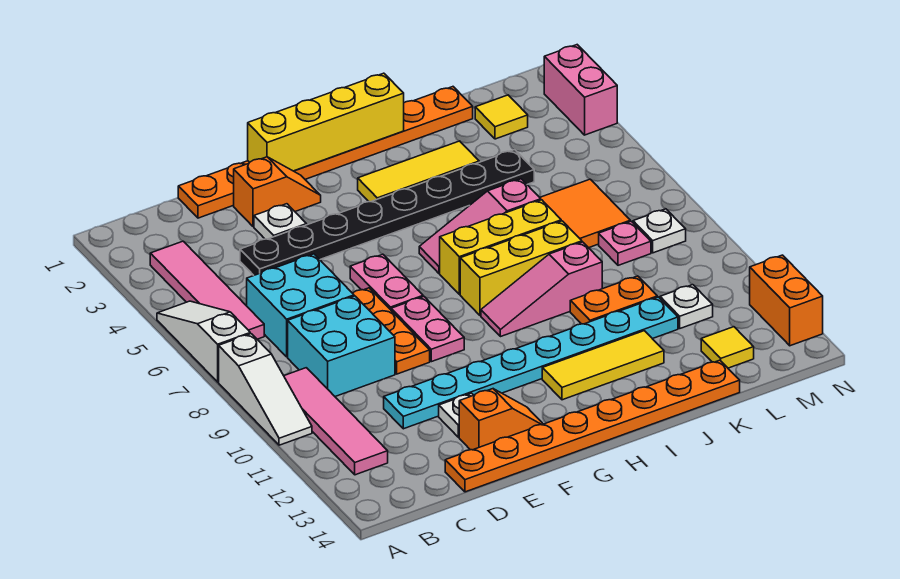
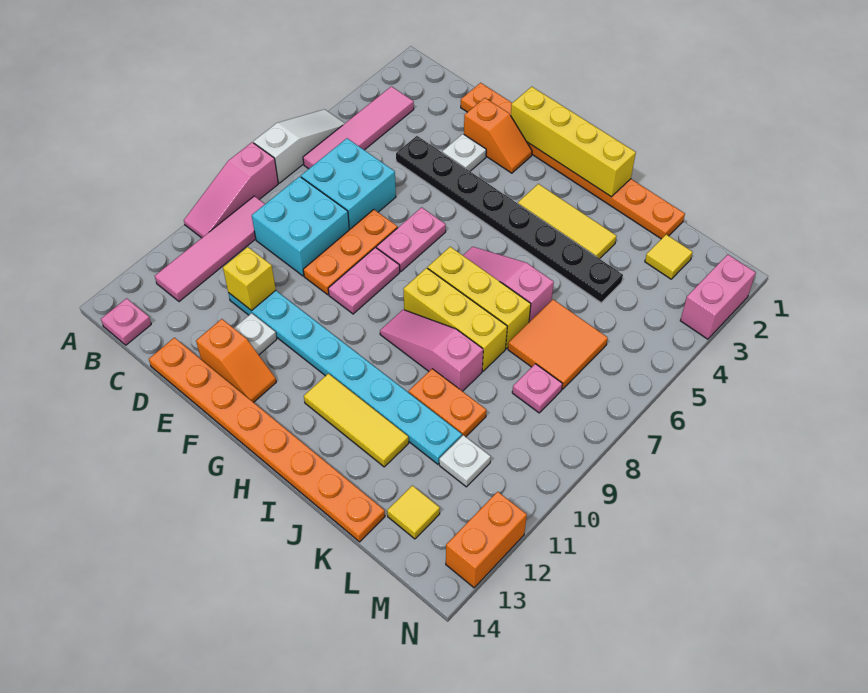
white slope A8:A10 level 1 top 8 -> pink slope A8:A10 level 1 top 8
none -> pink plate B14 level 1
none -> yellow brick D11 level 2
white plate M8 level 1 -> none

